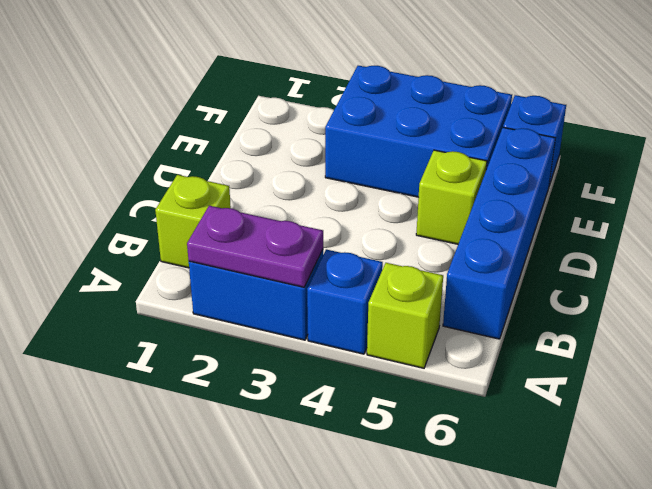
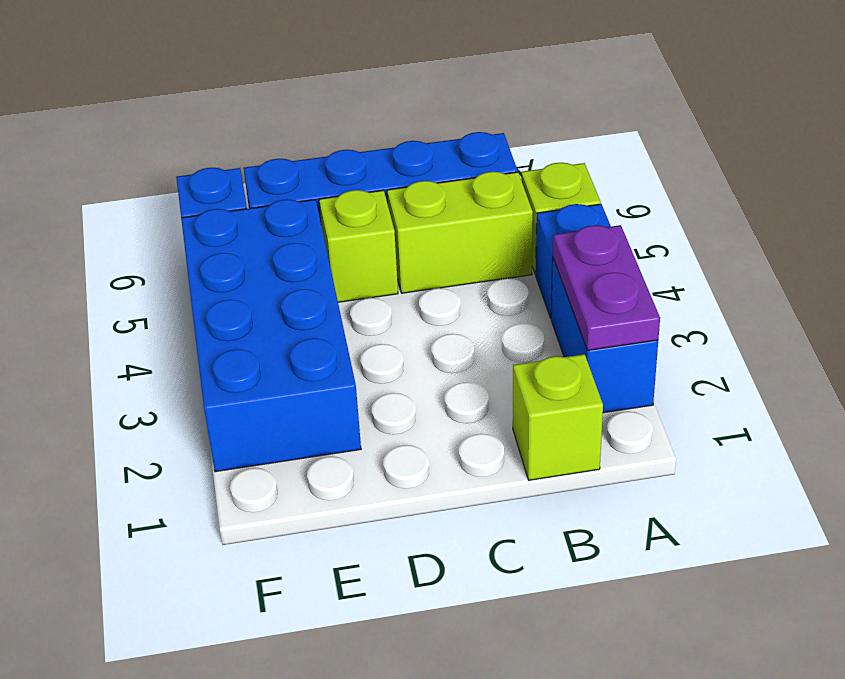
none -> lime brick B5:C5 level 1
blue brick E3:F5 level 1 -> blue brick E2:F5 level 1

